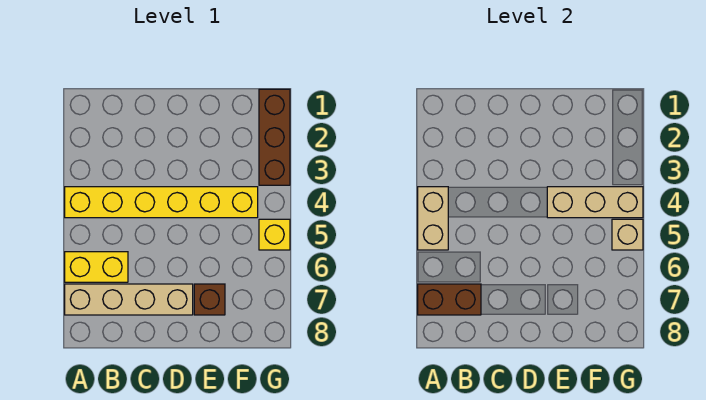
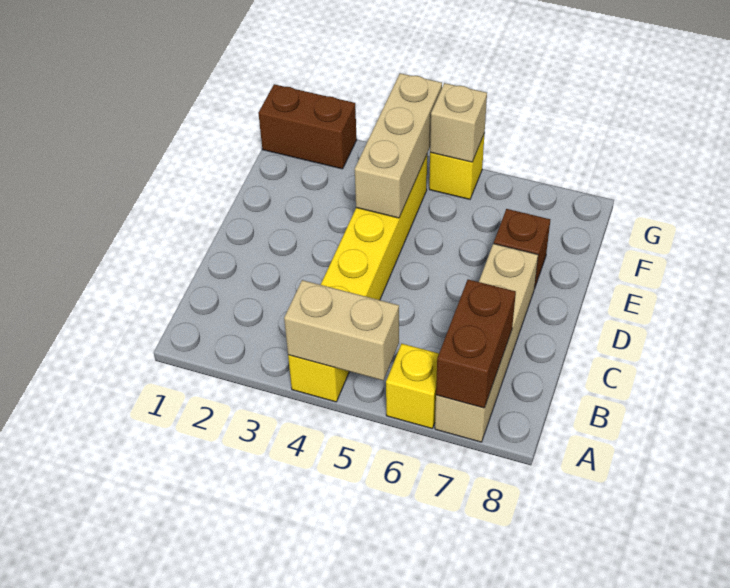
yellow brick A6:B6 level 1 -> yellow brick A6 level 1
brown brick G1:G3 level 1 -> brown brick G1:G2 level 1

